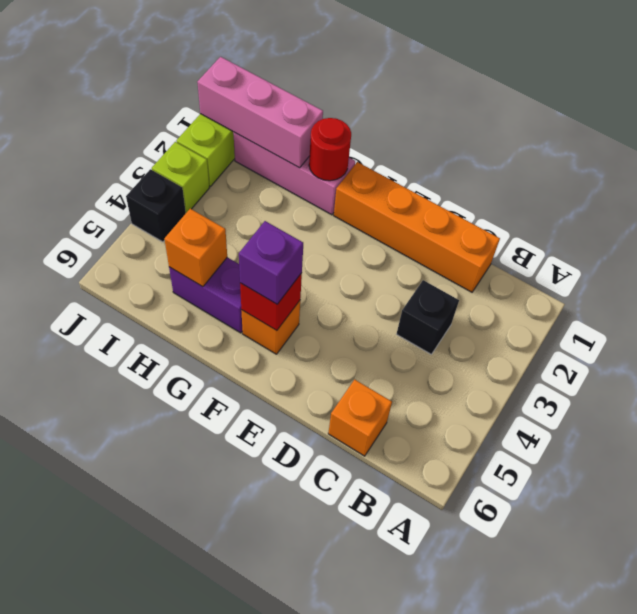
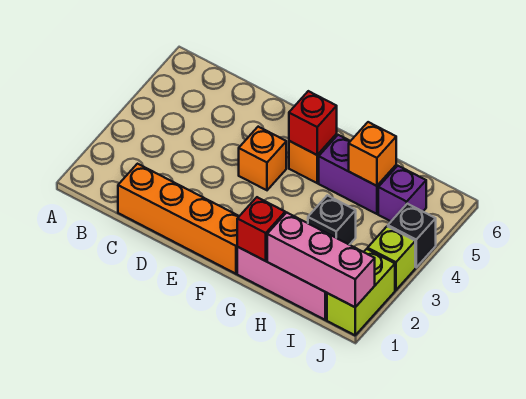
black brick C3 level 1 -> black brick H3 level 1
orange brick C6 level 1 -> orange brick E4 level 1
purple brick F5 level 3 -> purple brick I5 level 1
red round brick G1 level 2 -> red brick G1 level 2

